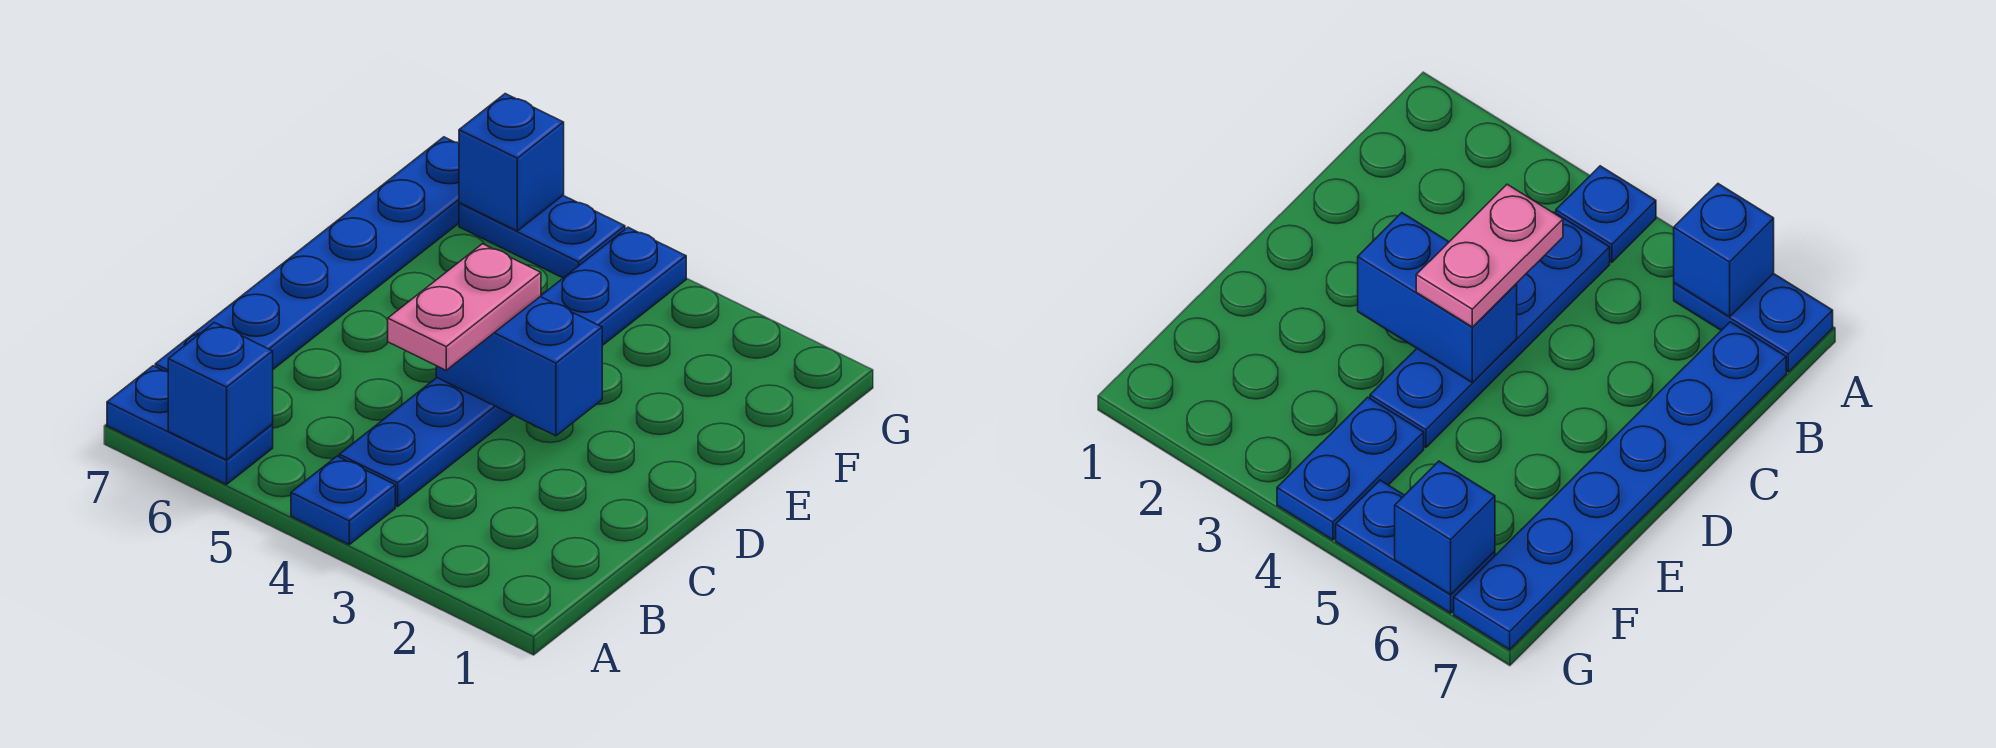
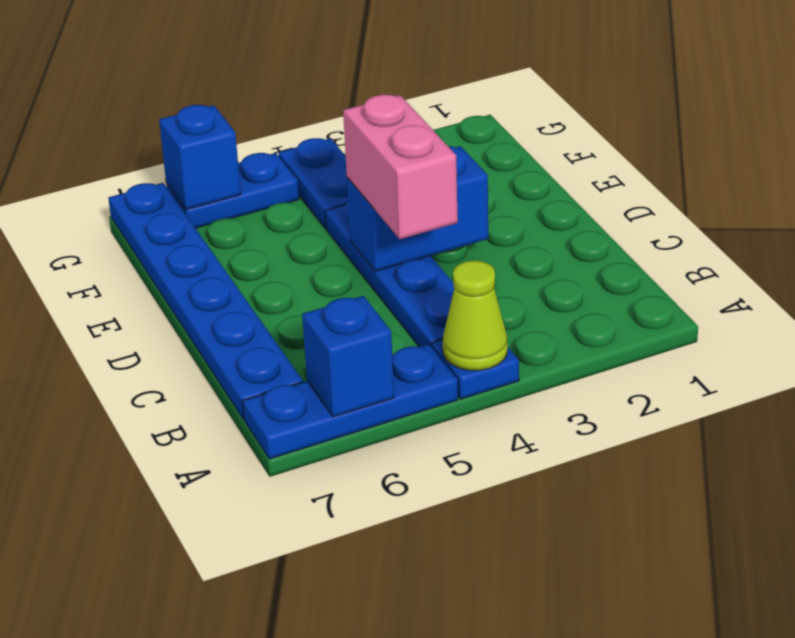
none -> lime cone A4 level 2
blue plate A6:A7 level 1 -> blue plate A5:A7 level 1
pink plate C4:D4 level 3 -> pink brick C4:D4 level 3

